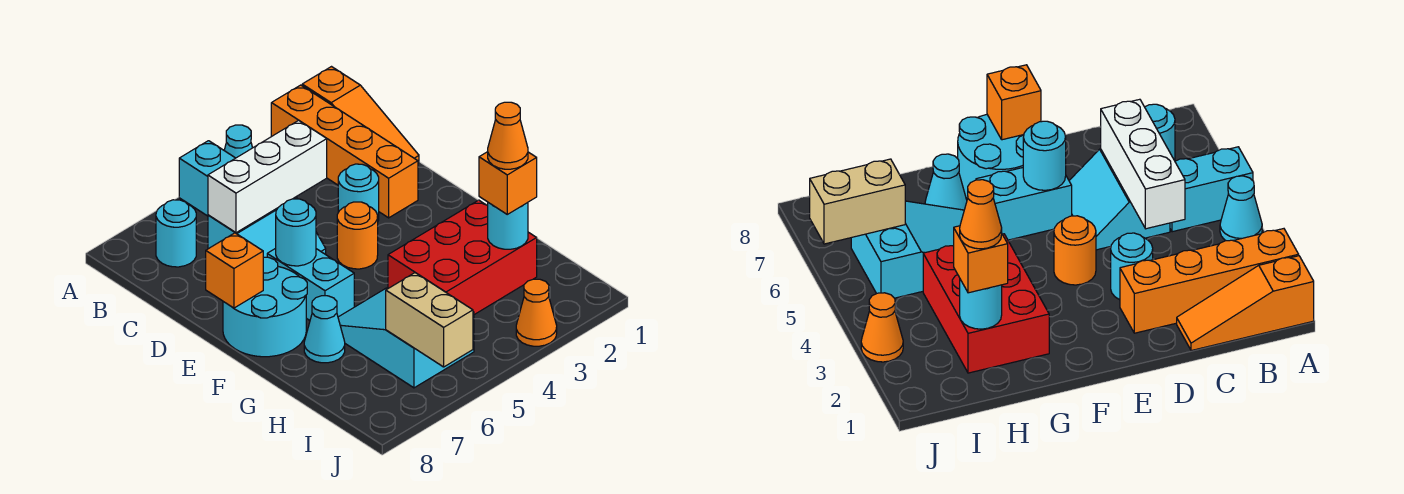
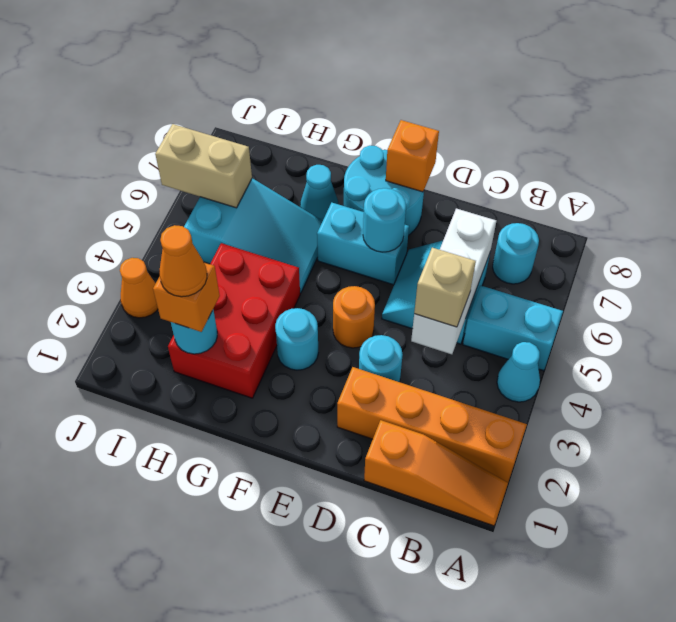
orange slope A1:C1 level 1 top A -> orange slope A1:C1 level 1 top C
none -> tan brick C4 level 3
none -> cyan round brick F3 level 1

